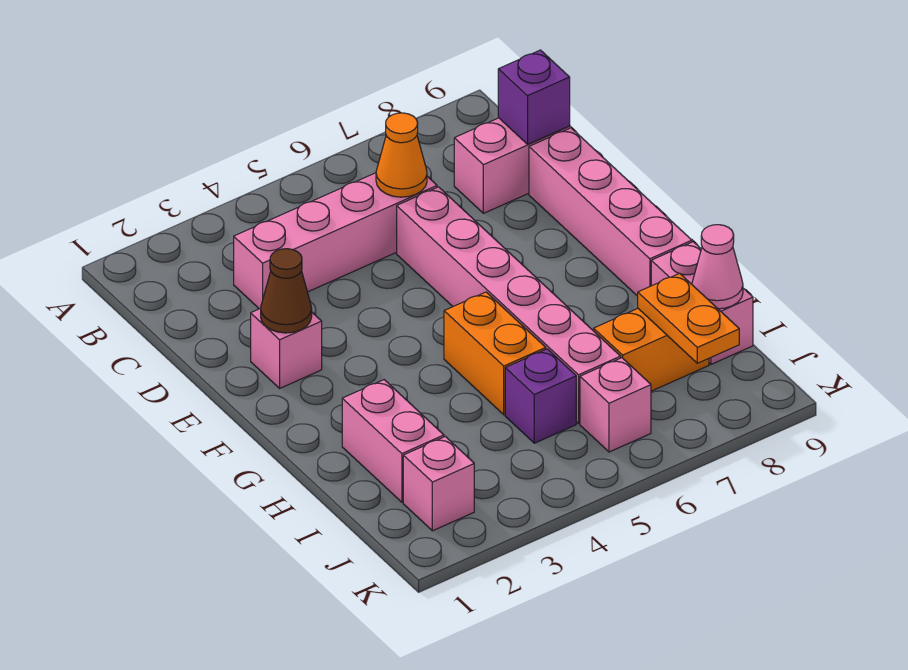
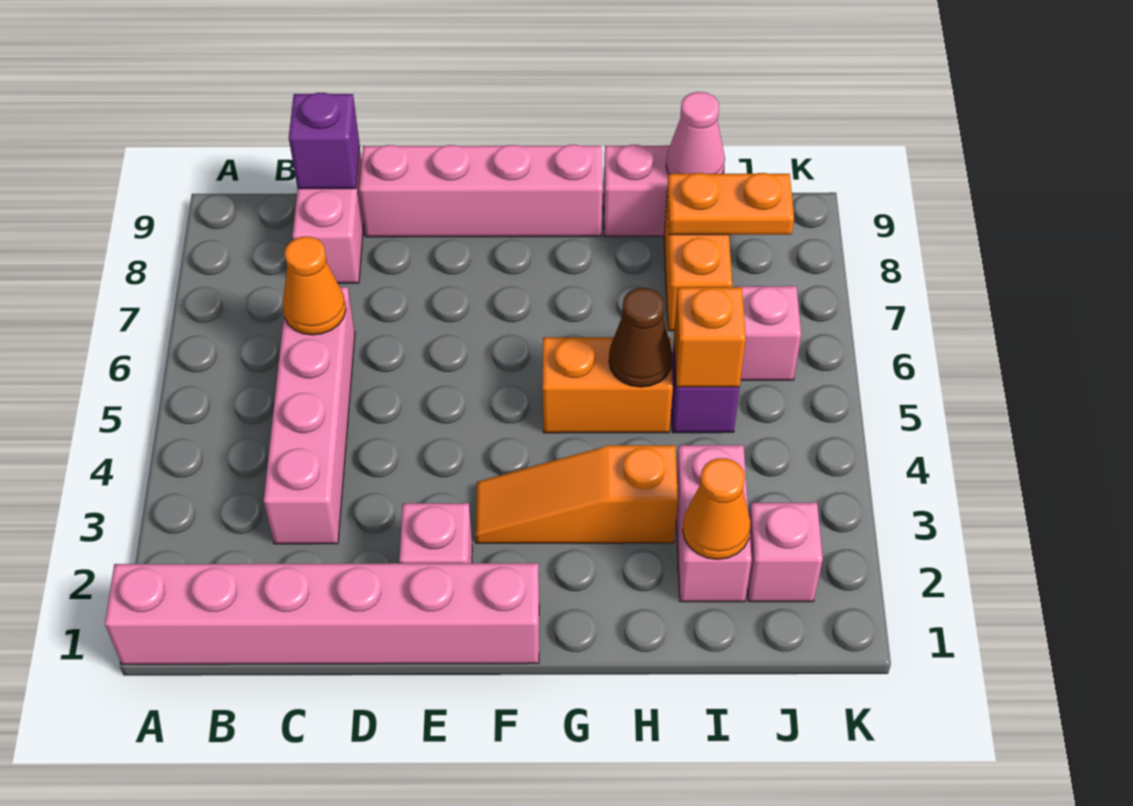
pink brick D6:I6 level 1 -> pink brick A1:F1 level 1
brown cone E2 level 2 -> brown cone H5 level 2
none -> orange slope F3:H3 level 1 top H
pink brick H2:I2 level 1 -> pink brick I2:I3 level 1
none -> orange cone I2 level 2
none -> orange brick I5 level 2

